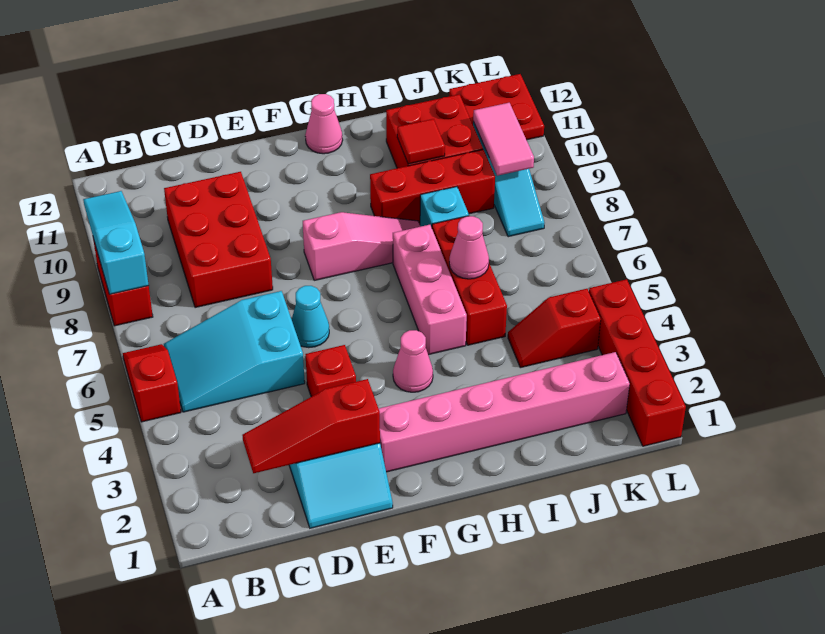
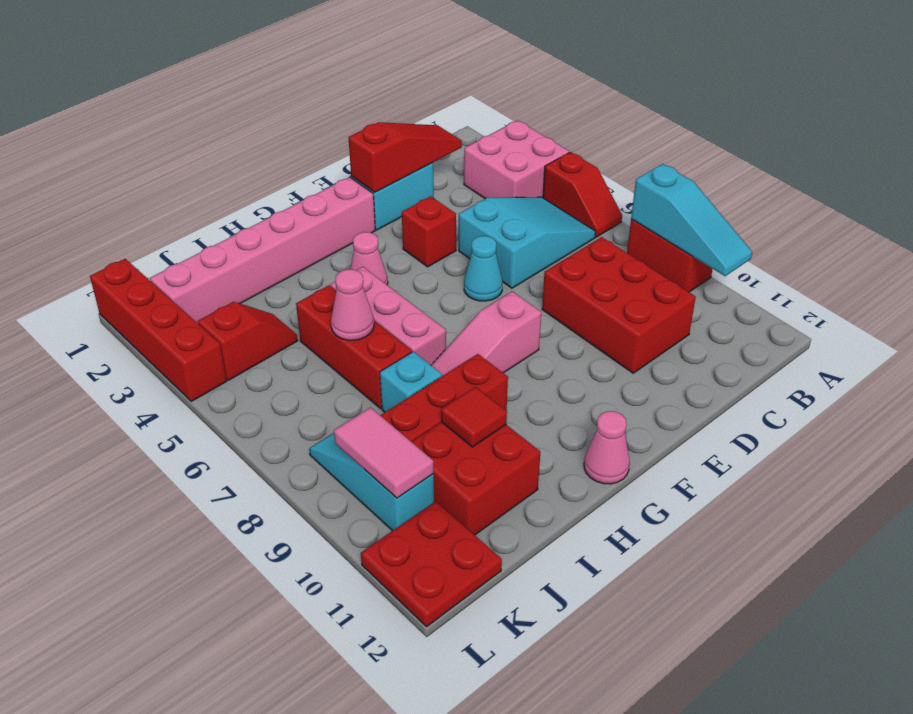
none -> pink brick A3:B4 level 1

